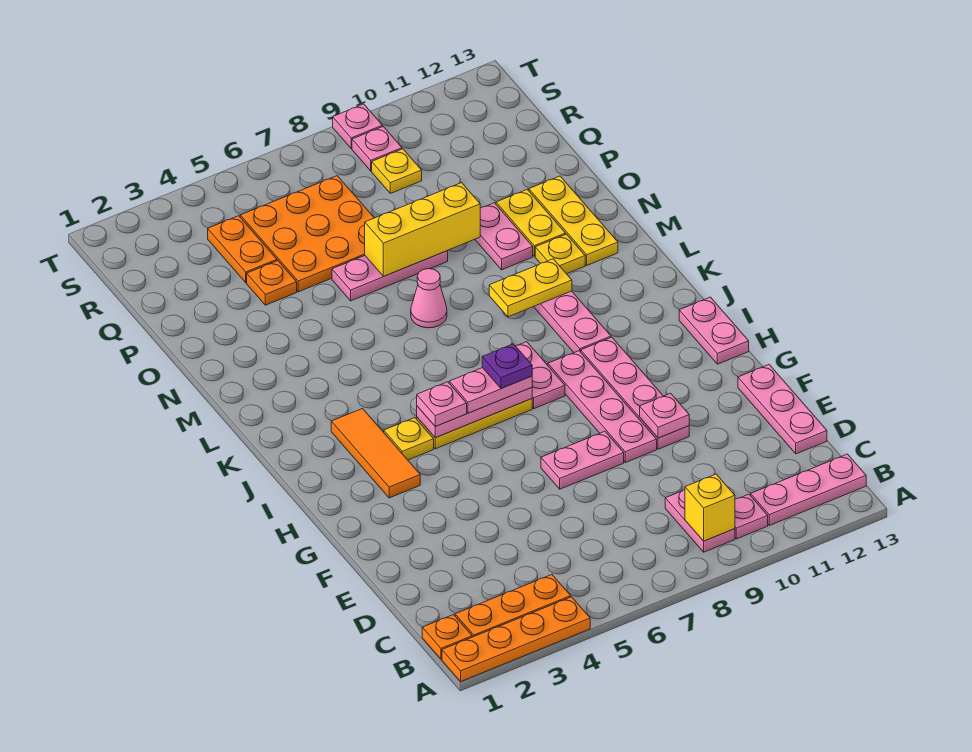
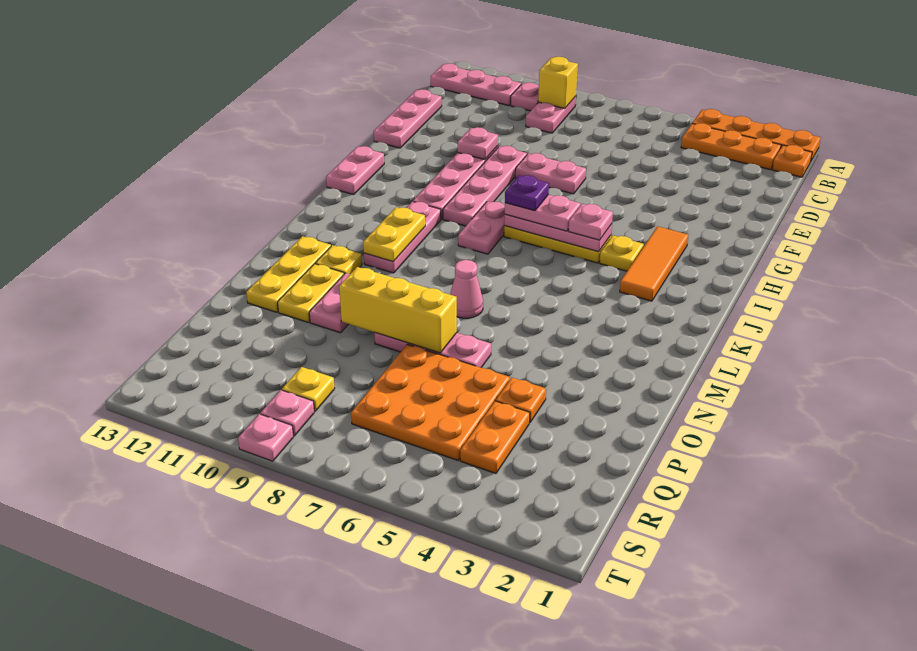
yellow plate L9:L10 level 2 -> yellow plate K10:L10 level 2

